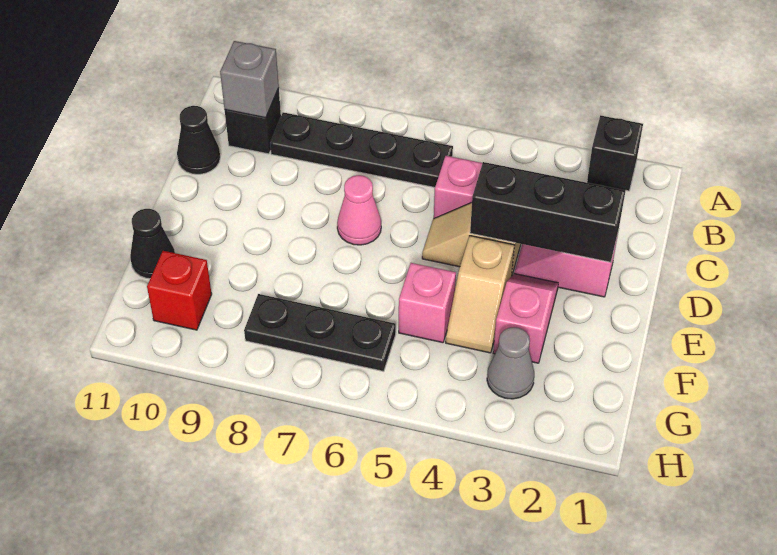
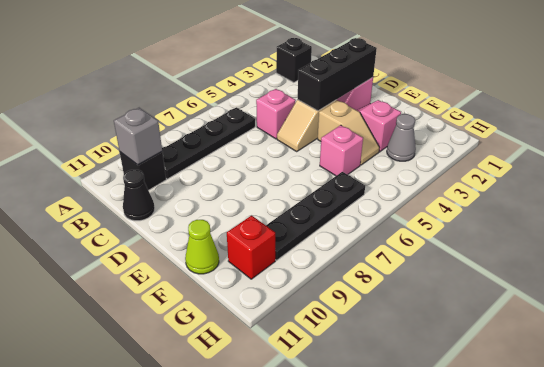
pink cone D7 level 1 -> none
black cone F11 level 1 -> lime cone F11 level 1
black plate G6:G8 level 1 -> black plate G6:G9 level 1

